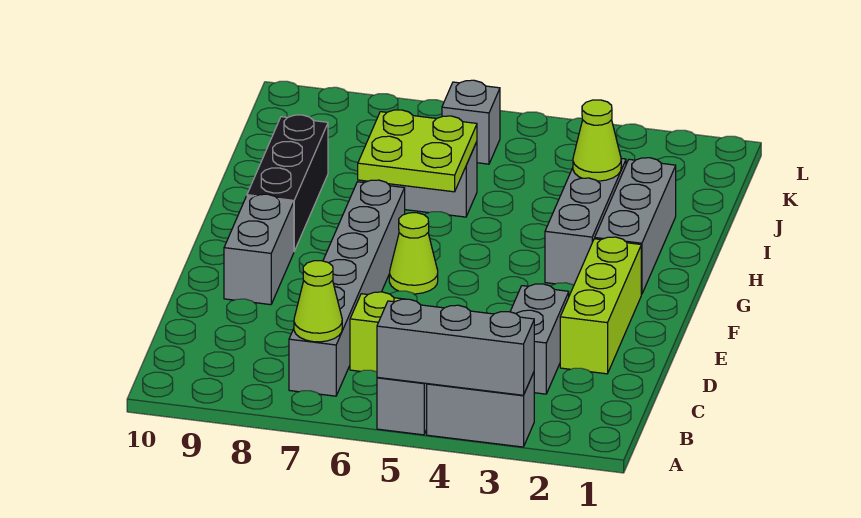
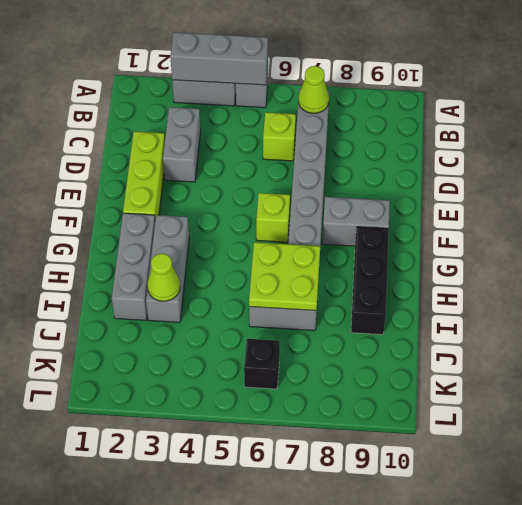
grey brick E9:F9 level 1 -> grey brick F8:F9 level 1
lime cone F6 level 1 -> lime brick F6 level 1
grey brick K6 level 1 -> black brick K6 level 1

